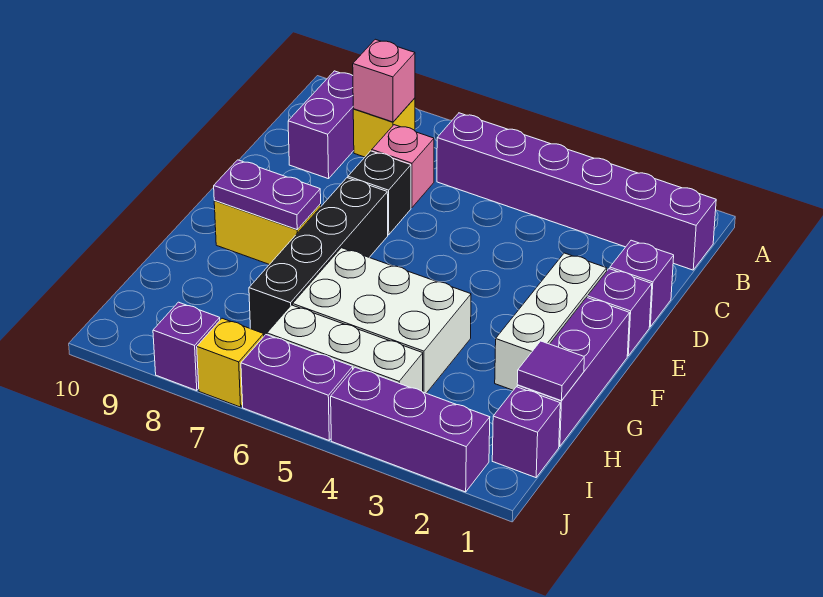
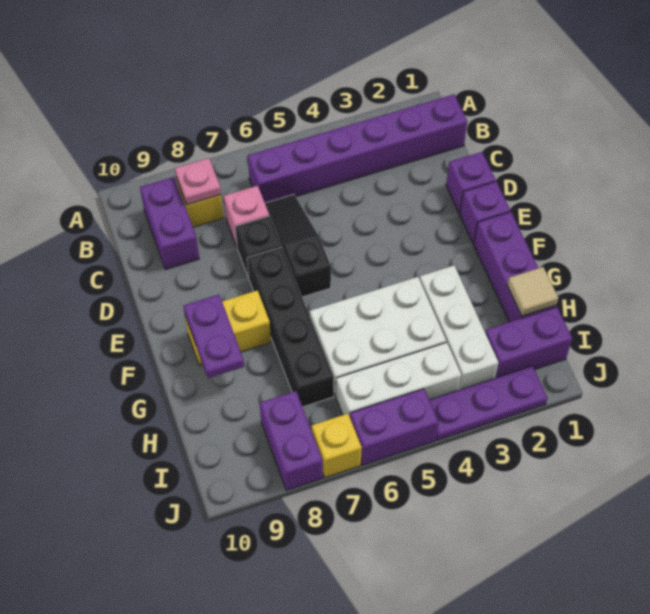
pink brick B8 level 2 -> pink plate B8 level 2
none -> black slope C6:E6 level 1 top E
white brick E2:G2 level 1 -> white brick G3:I3 level 1
purple plate F8:F9 level 2 -> purple plate F9:G9 level 2
purple tile H1 level 2 -> tan tile H1 level 2
purple brick I1 level 1 -> purple brick I1:I2 level 1
purple brick J2:J4 level 1 -> purple plate J2:J4 level 1
purple brick J8 level 1 -> purple brick I8:J8 level 1

